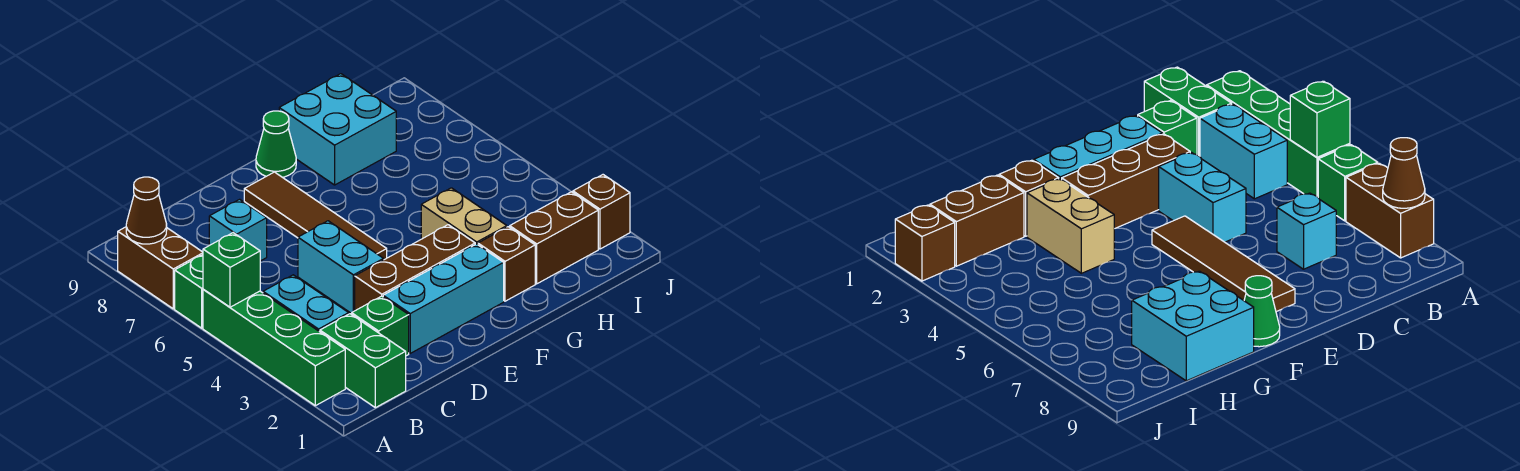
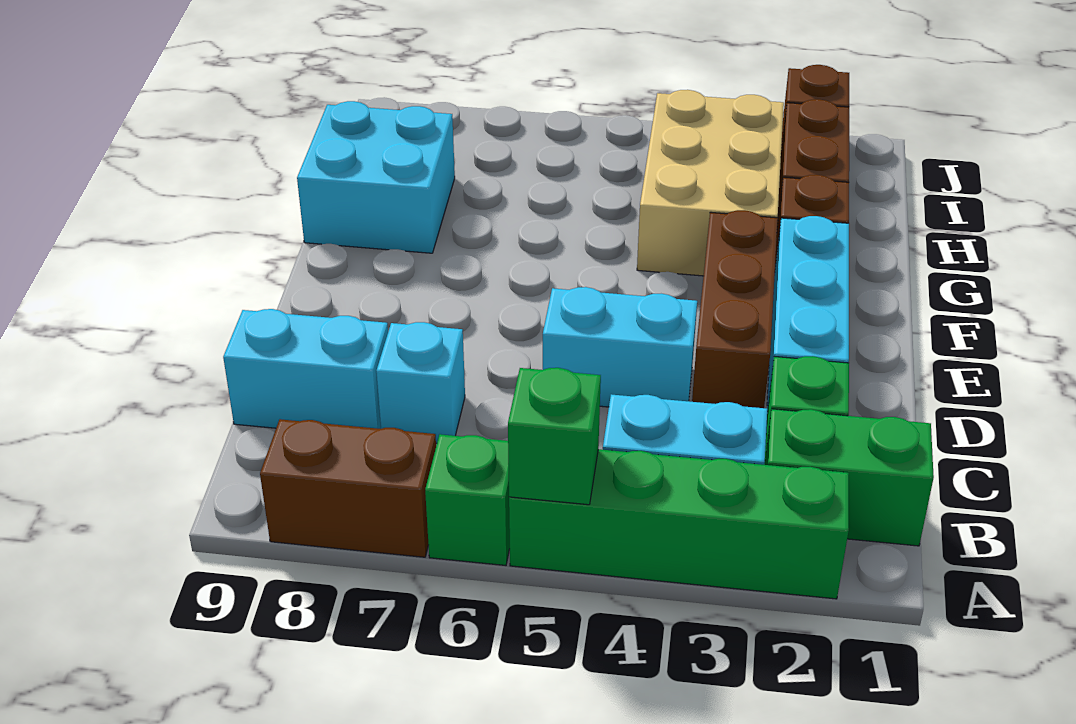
brown cone A8 level 2 -> none
none -> cyan brick C8:C9 level 1
brown tile E5:E8 level 1 -> none
green cone F9 level 1 -> none
tan brick G3:G4 level 1 -> tan brick G3:I4 level 1

